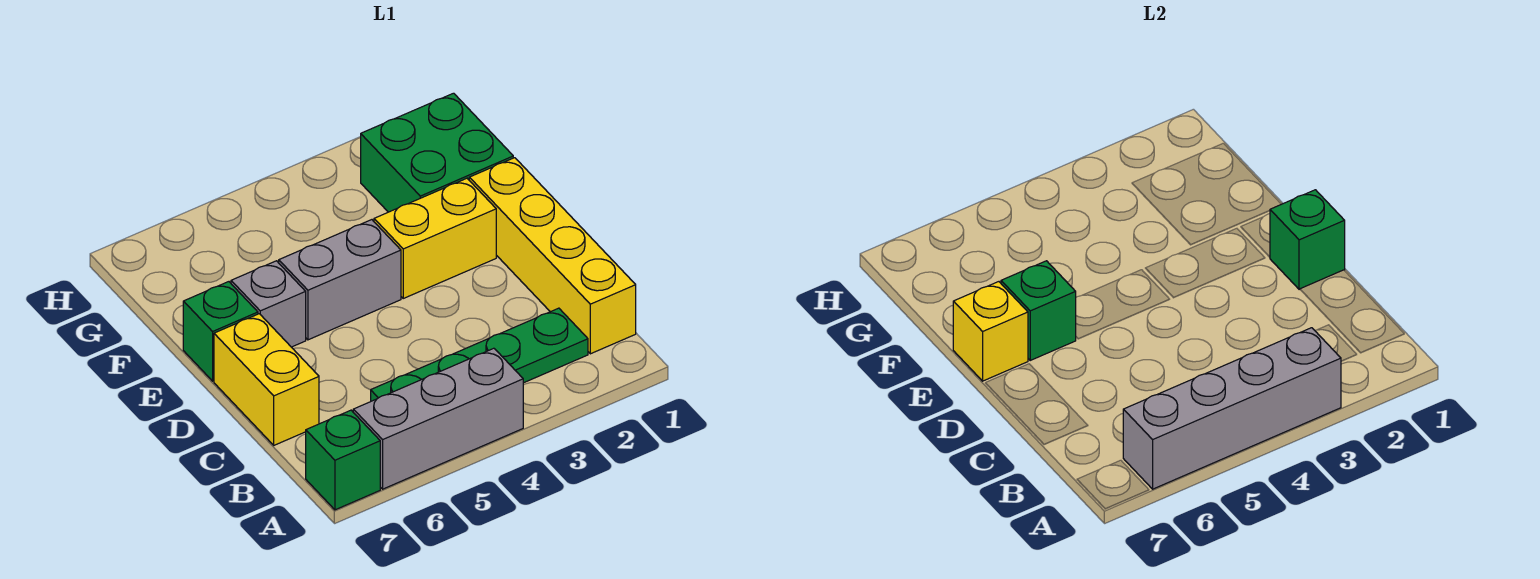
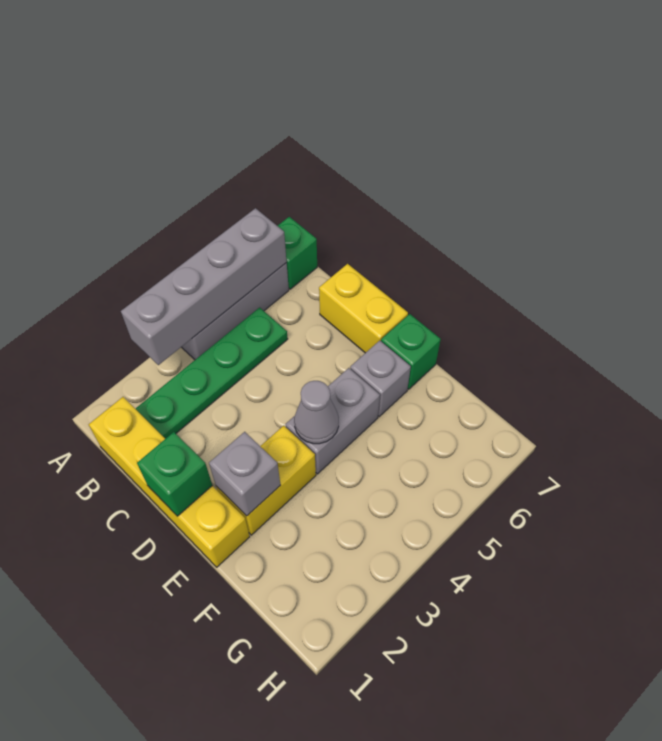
none -> grey brick E2 level 2
none -> grey cone E4 level 2
green brick E6 level 2 -> none
yellow brick E7 level 2 -> none
green brick F1:G2 level 1 -> none

